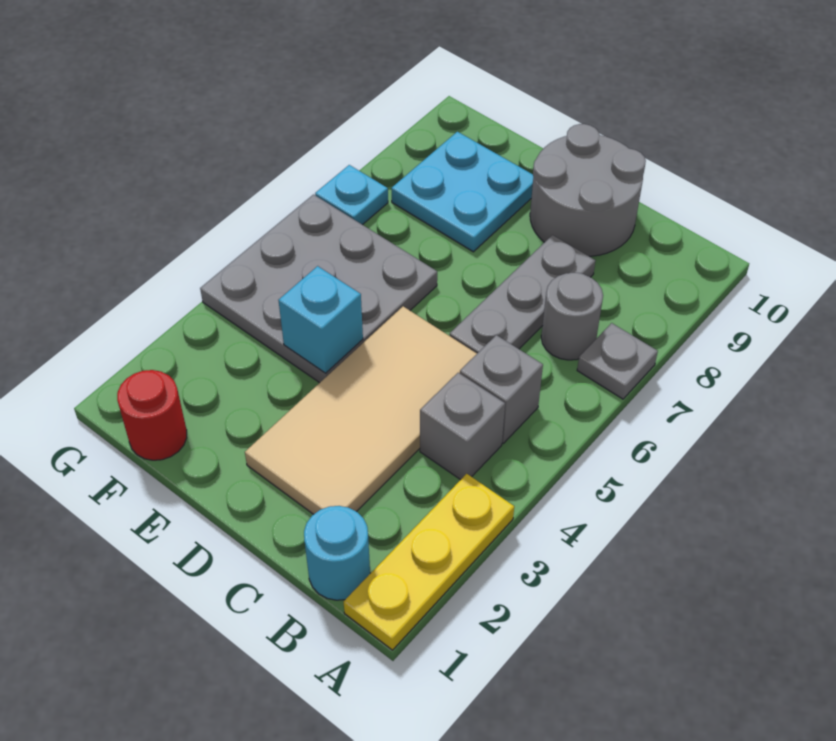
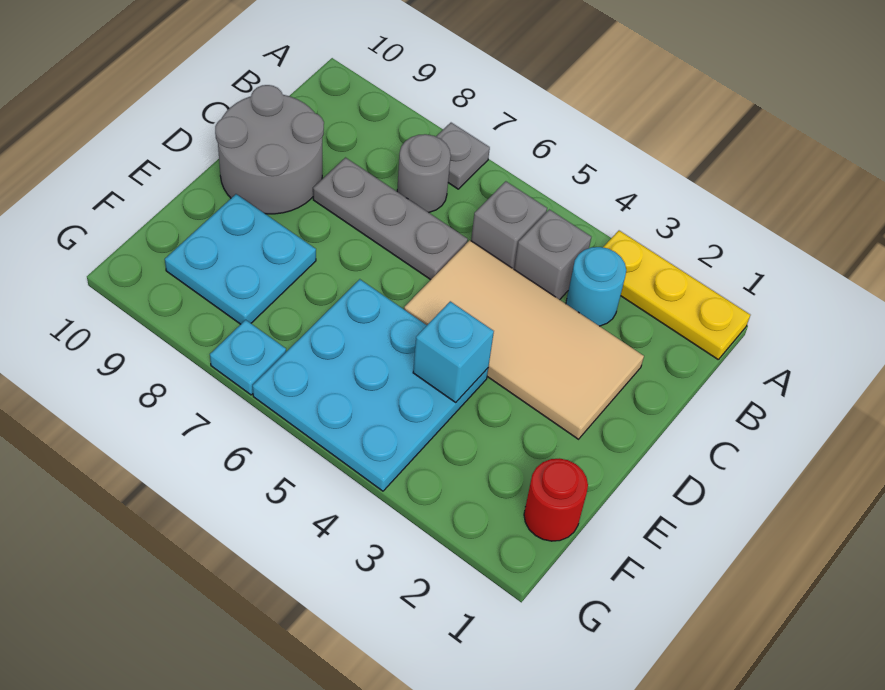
cyan round brick B1 level 1 -> cyan round brick B3 level 1
grey plate E4:G6 level 1 -> cyan plate E4:G6 level 1

